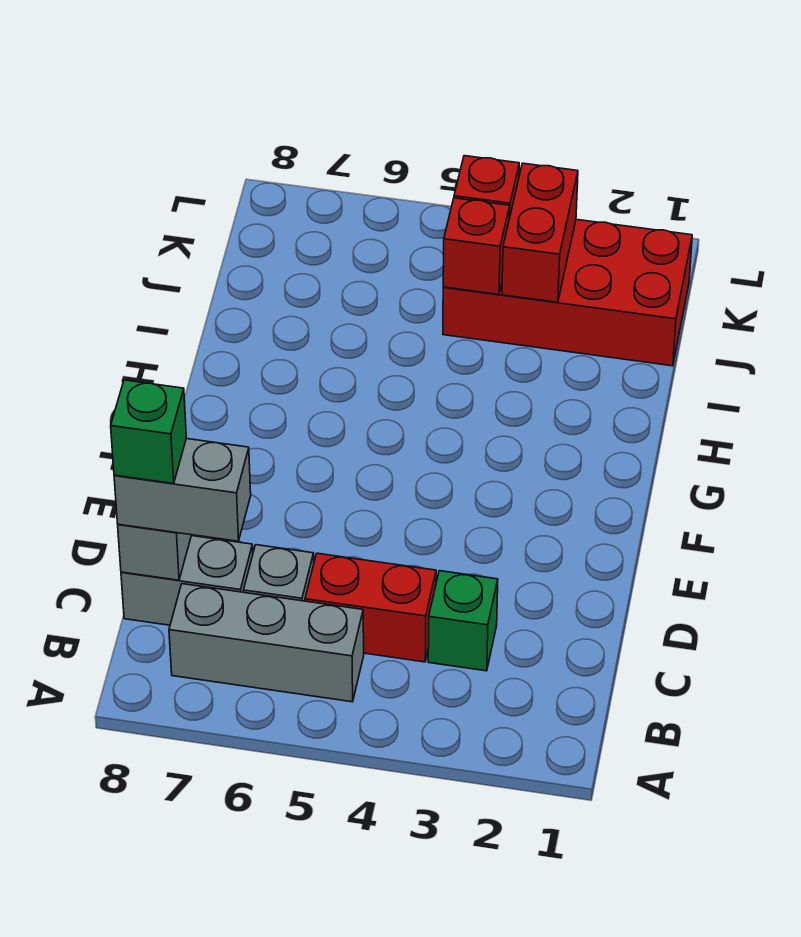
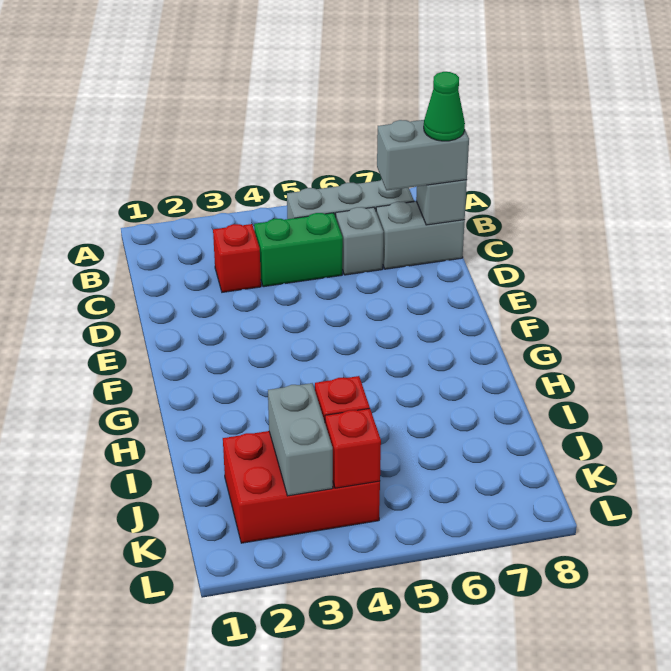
green brick C3 level 1 -> red brick C3 level 1
red brick C4:C5 level 1 -> green brick C4:C5 level 1
green brick C8 level 4 -> green cone C8 level 4
red brick J1:K4 level 1 -> red brick J2:K4 level 1
red brick J3:K3 level 2 -> grey brick J3:K3 level 2

